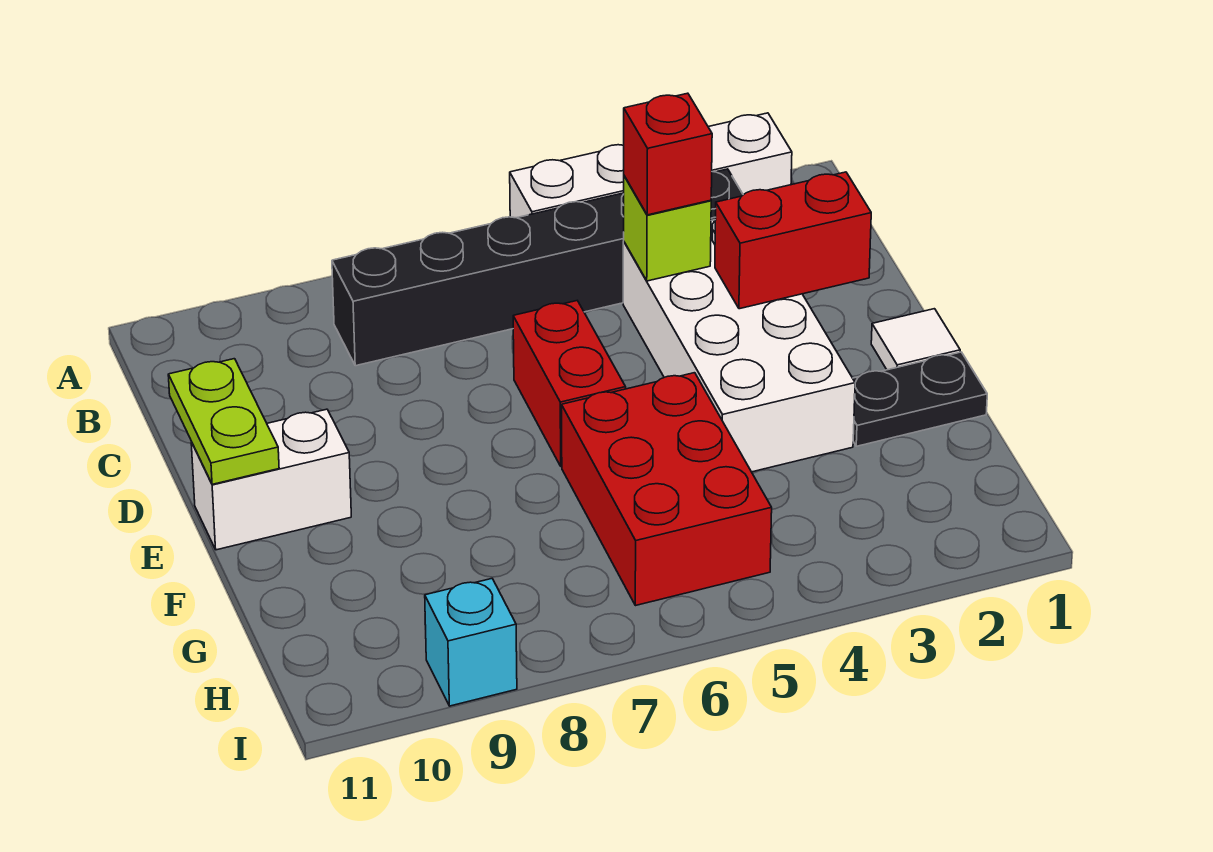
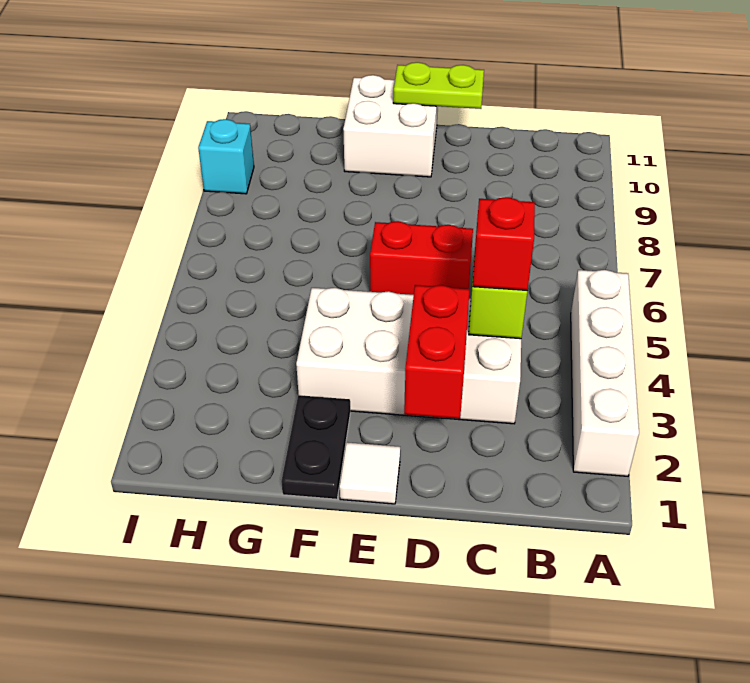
black brick B3:B8 level 1 -> none
white brick E10:E11 level 1 -> white brick E10:F11 level 1
red brick F5:H6 level 1 -> none

